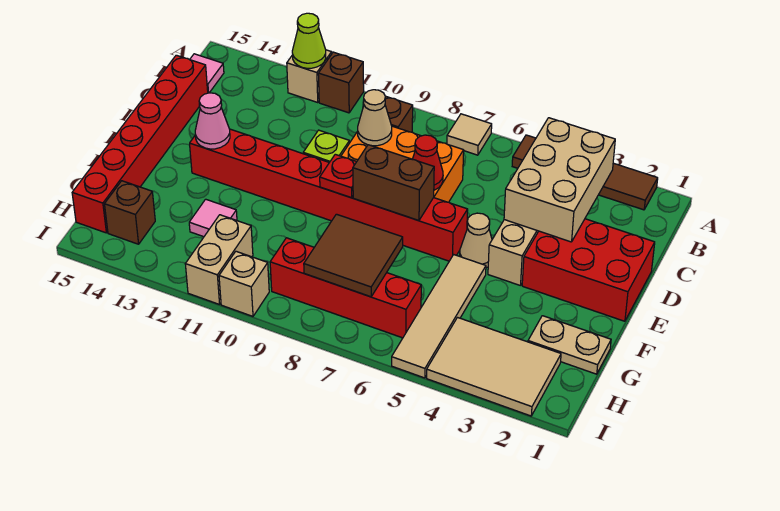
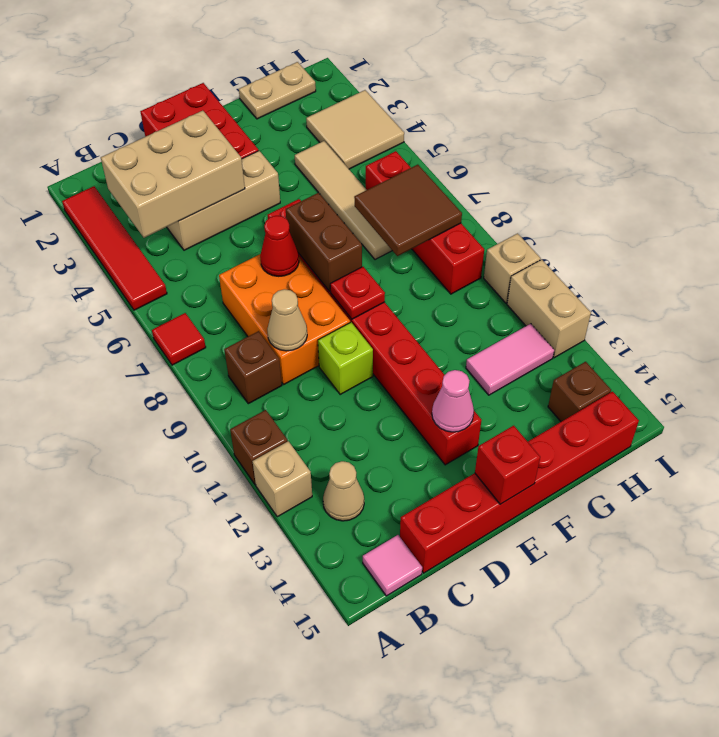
brown tile A2:A5 level 1 -> red tile A2:A5 level 1
tan tile A7 level 1 -> red tile A7 level 1
lime cone A12 level 2 -> none
tan cone E5 level 1 -> tan cone B13 level 1
none -> red brick E15 level 2
tan tile F5:I5 level 1 -> tan tile G4:G7 level 1
tan plate G1:G2 level 1 -> tan plate G1:H1 level 1
pink tile G12 level 1 -> pink tile G12:H12 level 1
tan tile H2:I4 level 1 -> tan tile H3:I4 level 1
tan brick H11:I11 level 1 -> tan brick I11:I12 level 1

